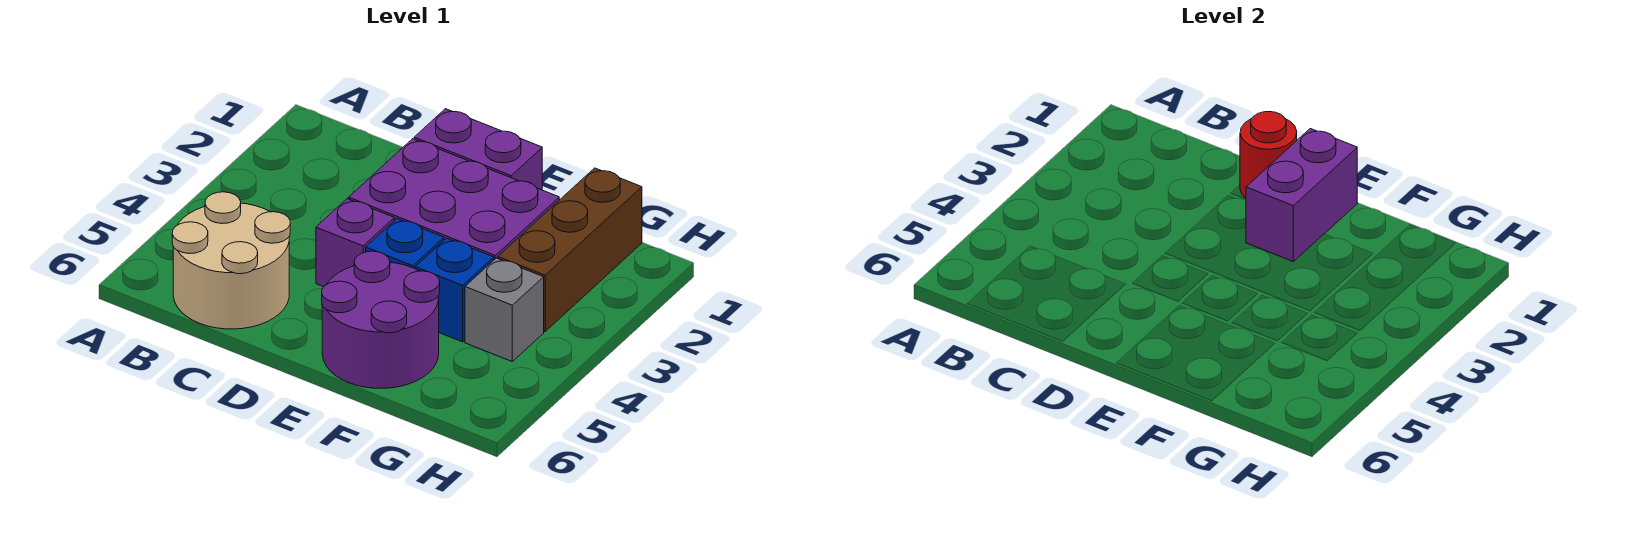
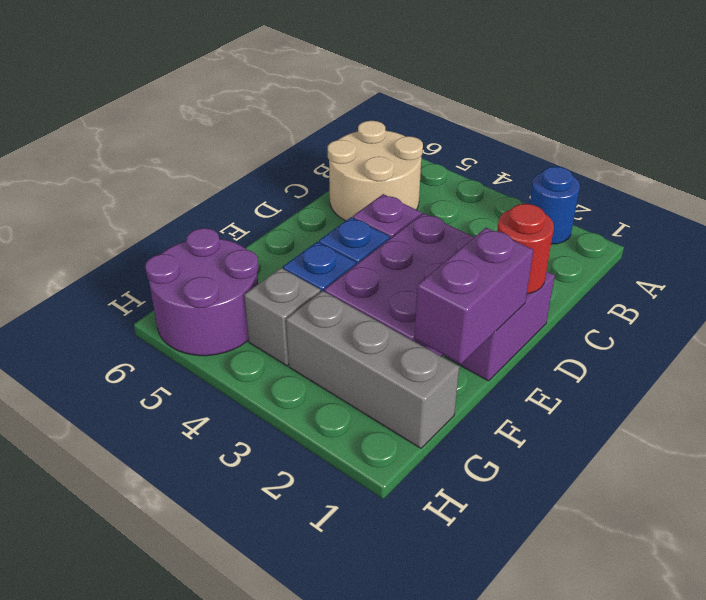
none -> blue round brick A2 level 1
purple brick E1:E2 level 2 -> purple brick E1:F1 level 2
purple round brick E5:F6 level 1 -> purple round brick G5:H6 level 1
brown brick G1:G3 level 1 -> grey brick G1:G3 level 1

